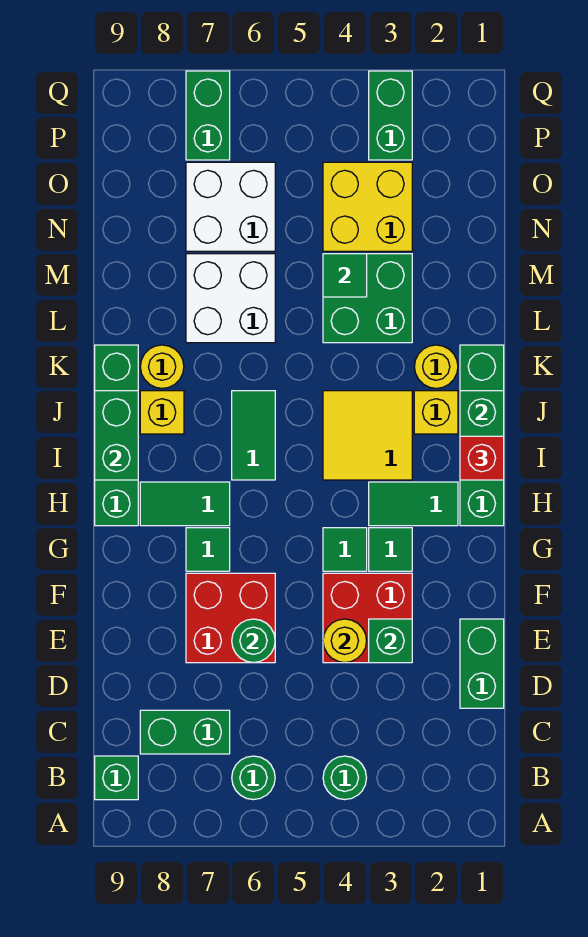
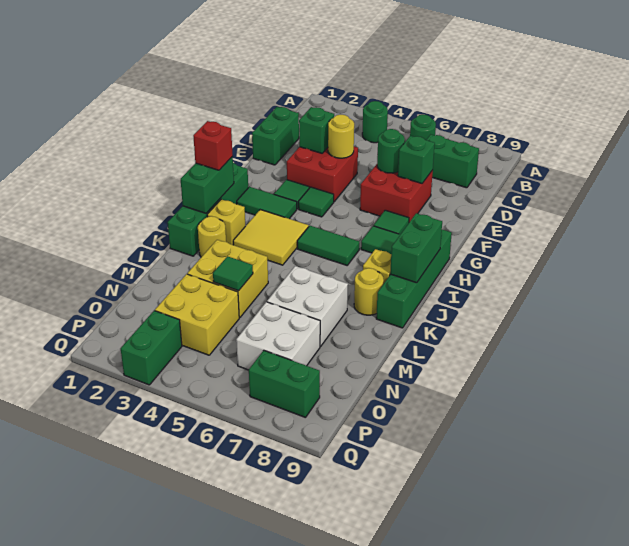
green brick B9 level 1 -> green brick E7 level 2
green tile I6:J6 level 1 -> green tile I5:I6 level 1
green brick L3:M4 level 1 -> yellow brick L3:M4 level 1
green brick P7:Q7 level 1 -> green brick P7:P8 level 1

